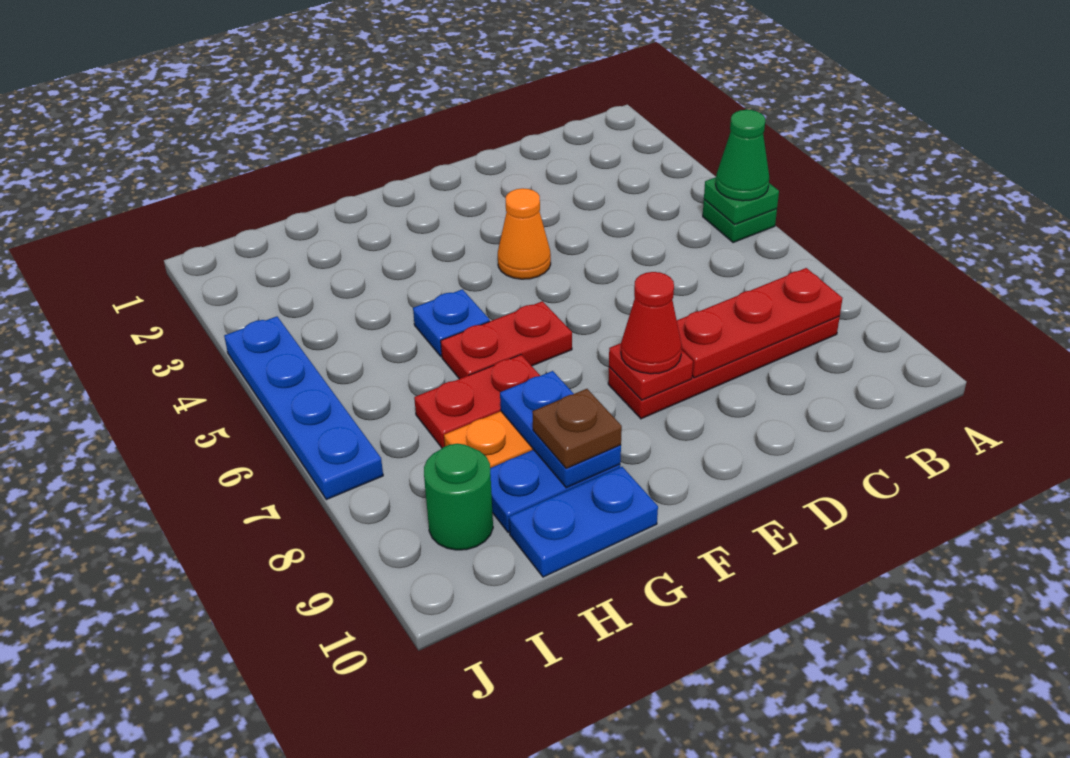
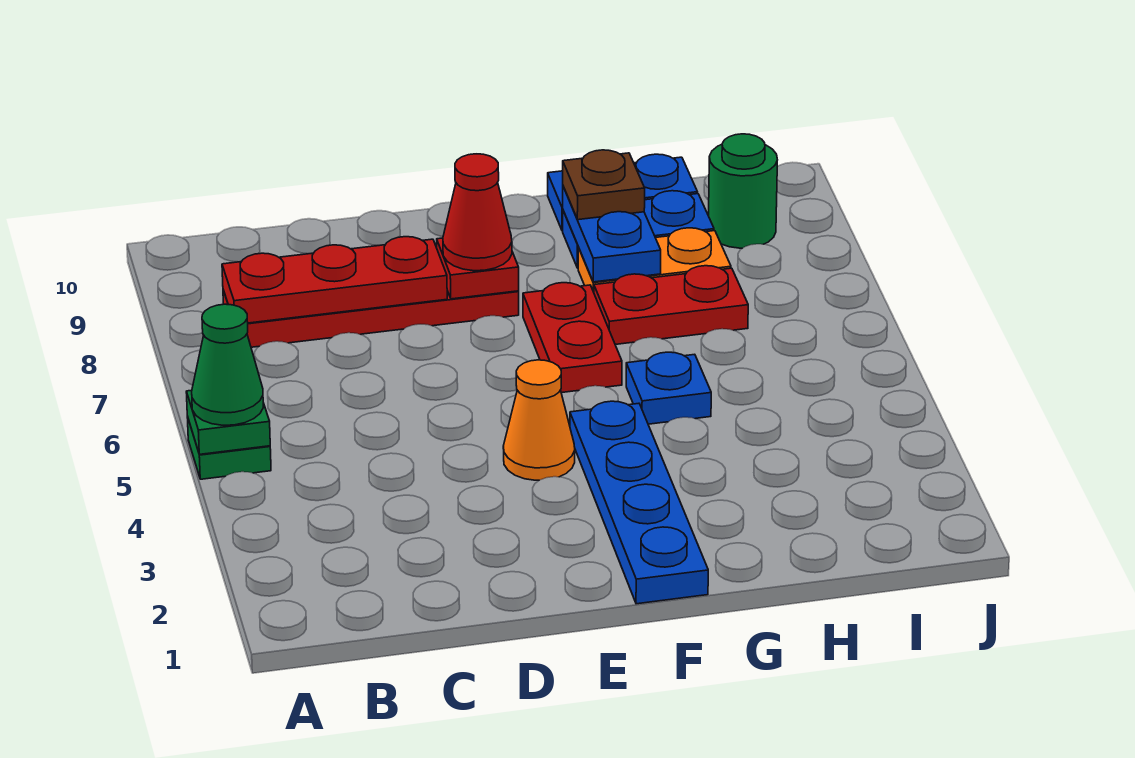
red plate F6:G6 level 1 -> red plate F6:F7 level 1
blue plate J4:J7 level 1 -> blue plate F1:F4 level 1

